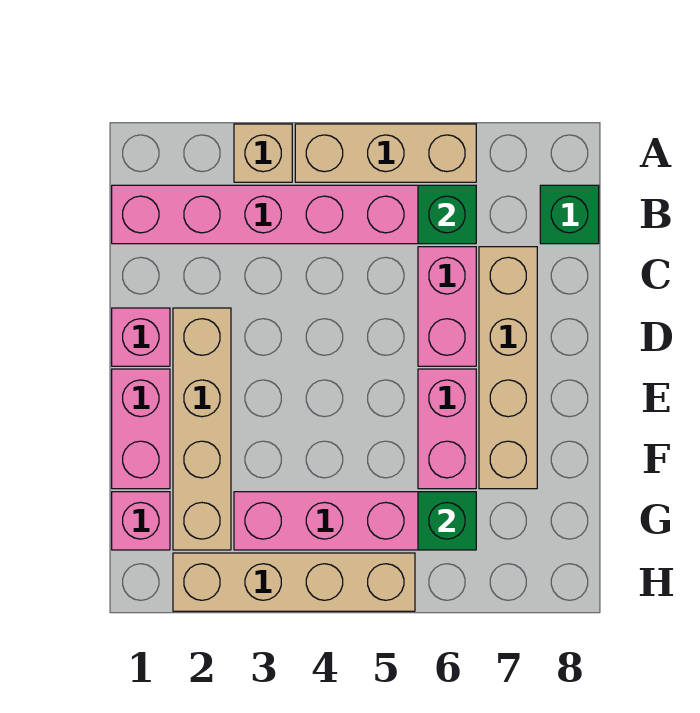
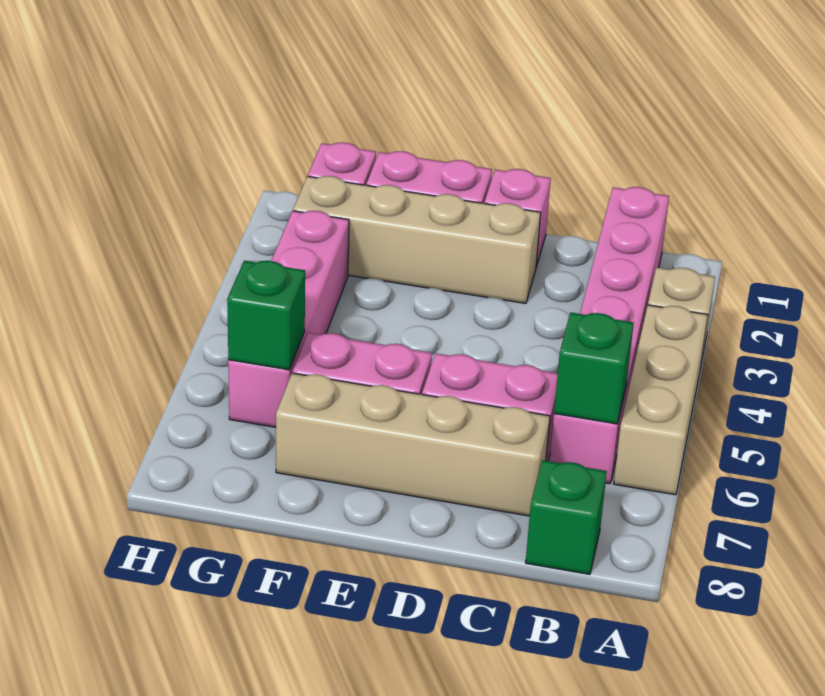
tan brick H2:H5 level 1 -> none

